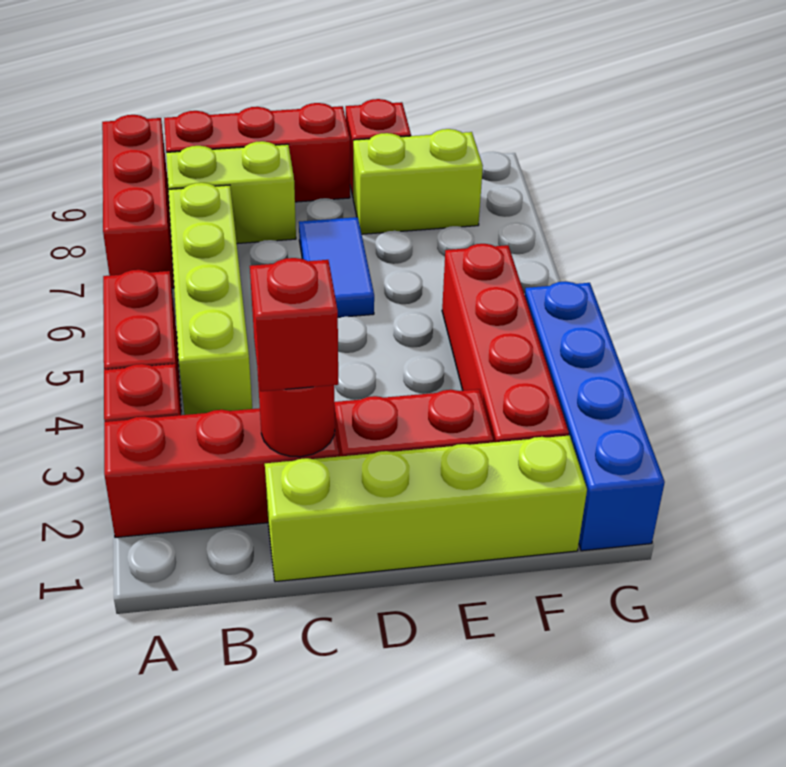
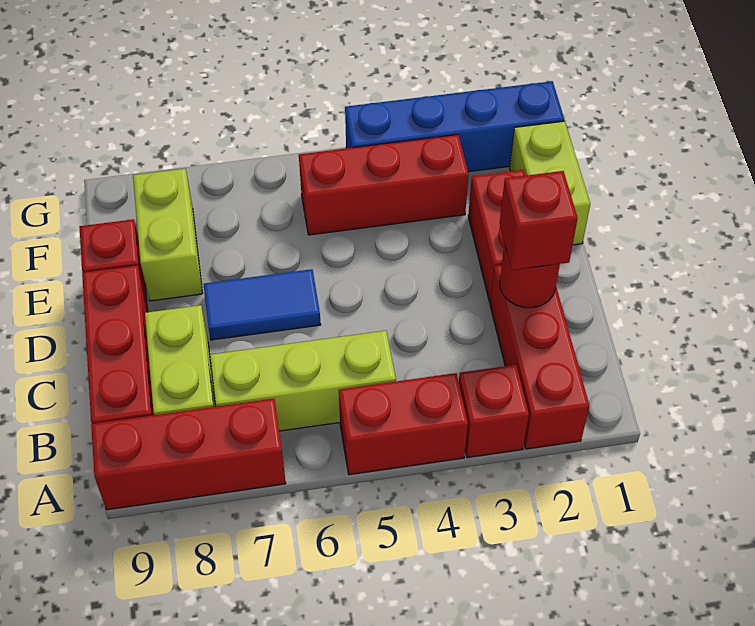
lime brick B4:B7 level 1 -> lime brick B5:B7 level 1
lime brick C1:F1 level 1 -> lime brick E1:F1 level 1
red brick F2:F5 level 1 -> red brick F3:F5 level 1

